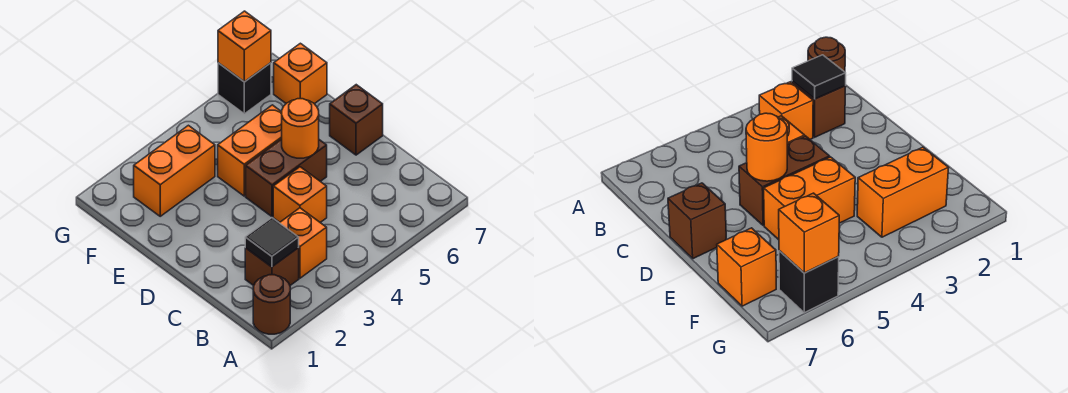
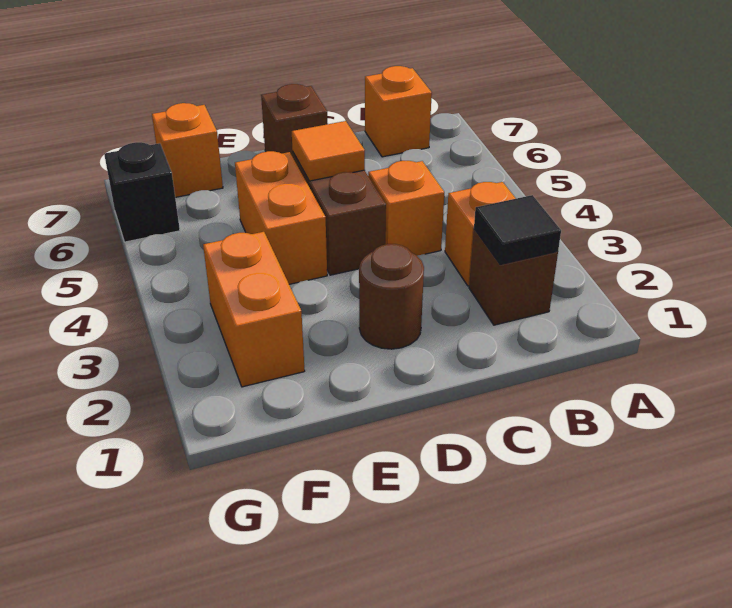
brown round brick A1 level 1 -> brown round brick D2 level 1
orange round brick D5 level 2 -> orange tile D5 level 2
orange brick G6 level 2 -> orange brick B7 level 1

